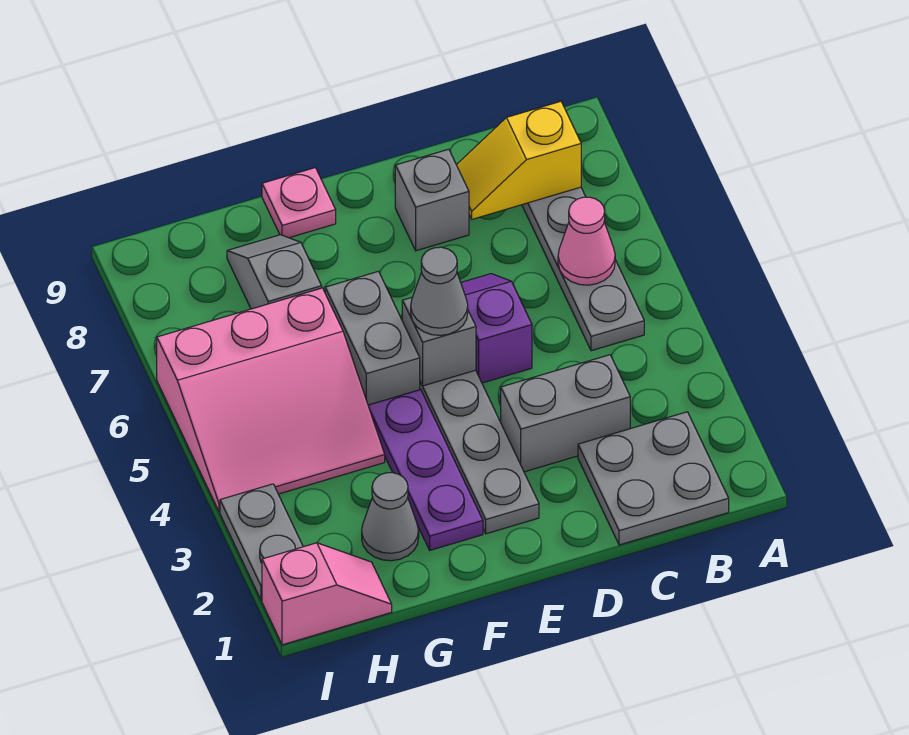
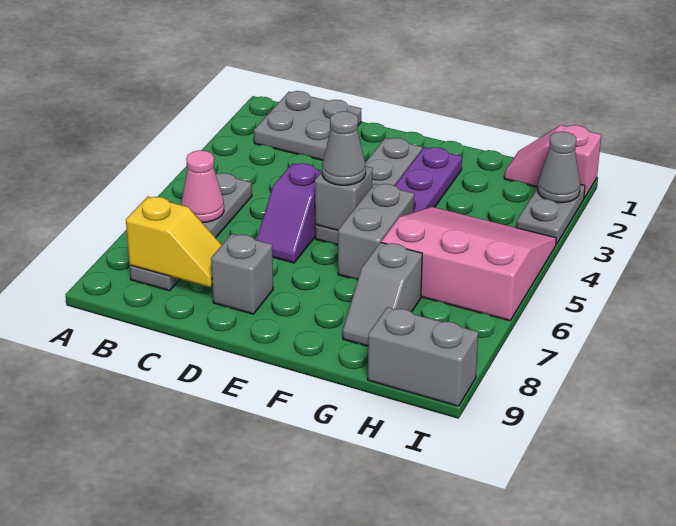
grey brick C3:D3 level 1 -> grey brick H9:I9 level 1
pink plate F9 level 1 -> none
grey cone G2 level 1 -> grey cone I2 level 2

